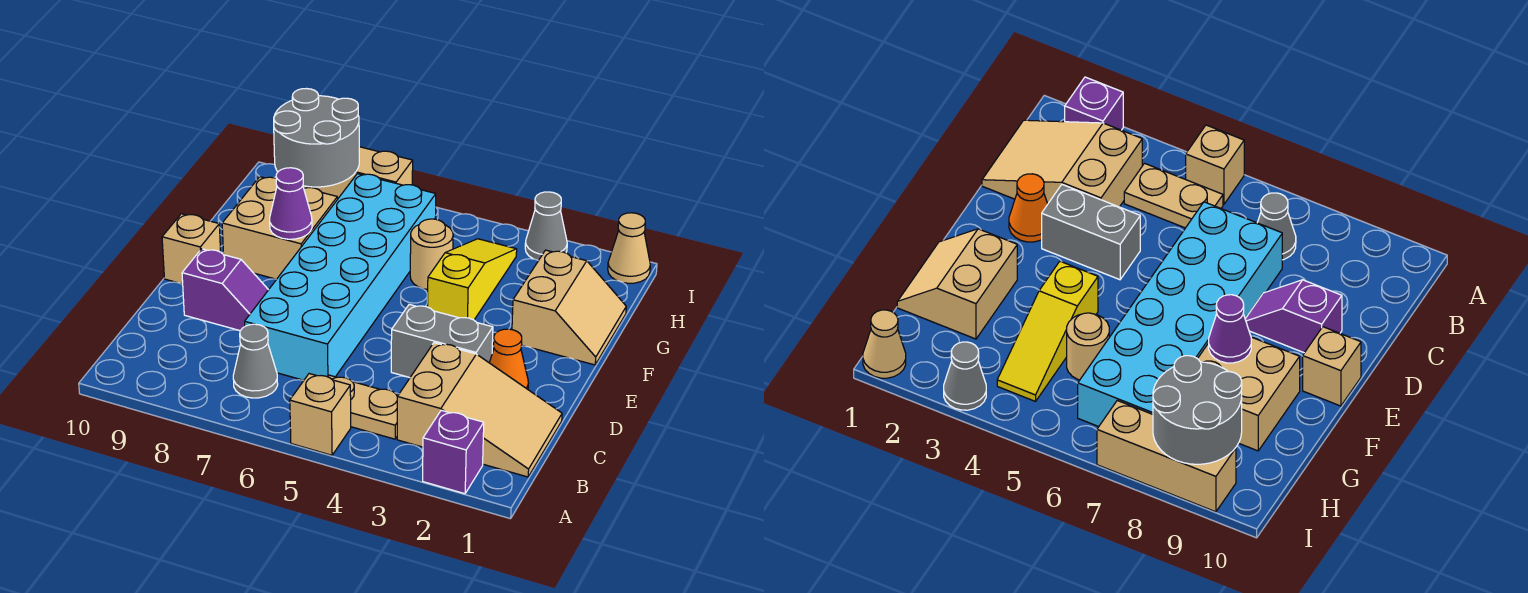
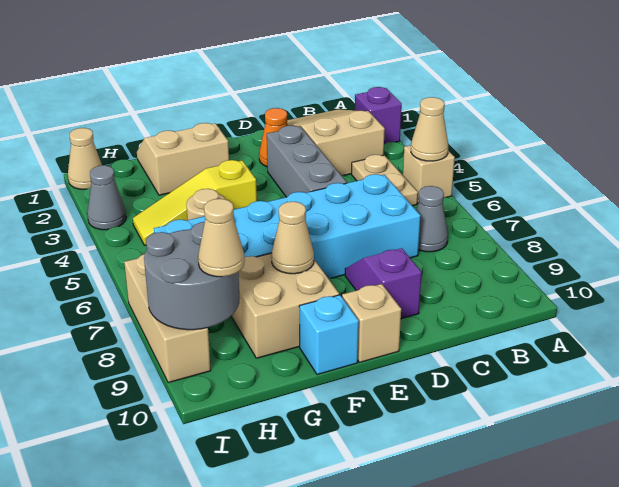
none -> tan cone A5 level 2
grey brick D3:D4 level 1 -> grey brick D3:D5 level 1
purple cone F8 level 2 -> tan cone F8 level 2
none -> cyan brick F10 level 1
none -> tan cone H9 level 3

